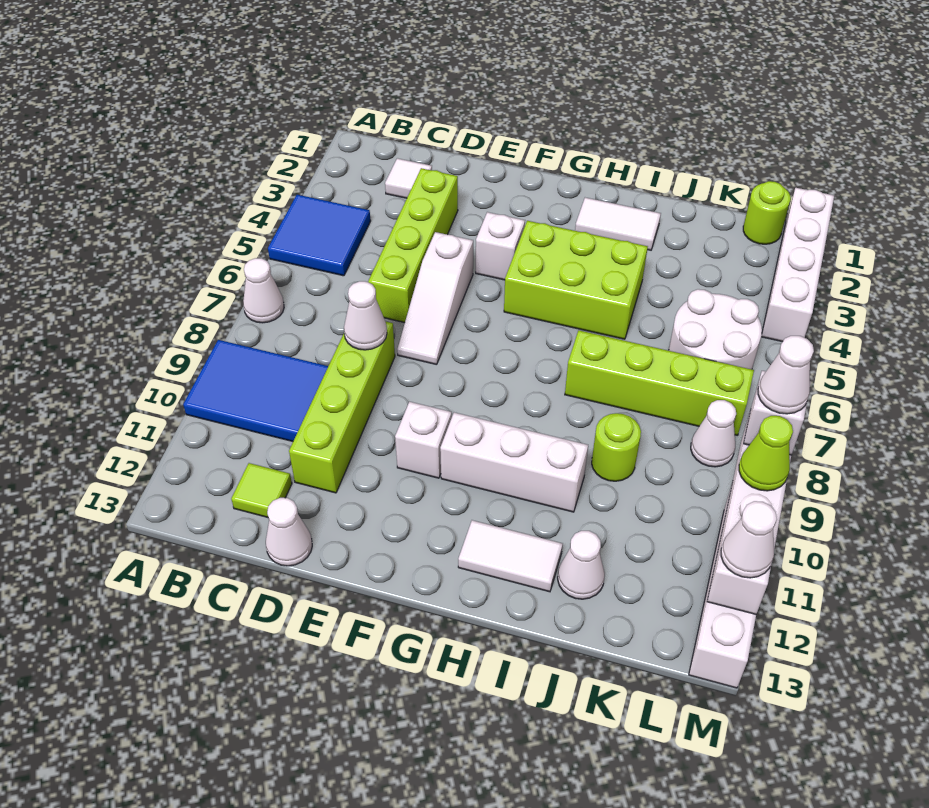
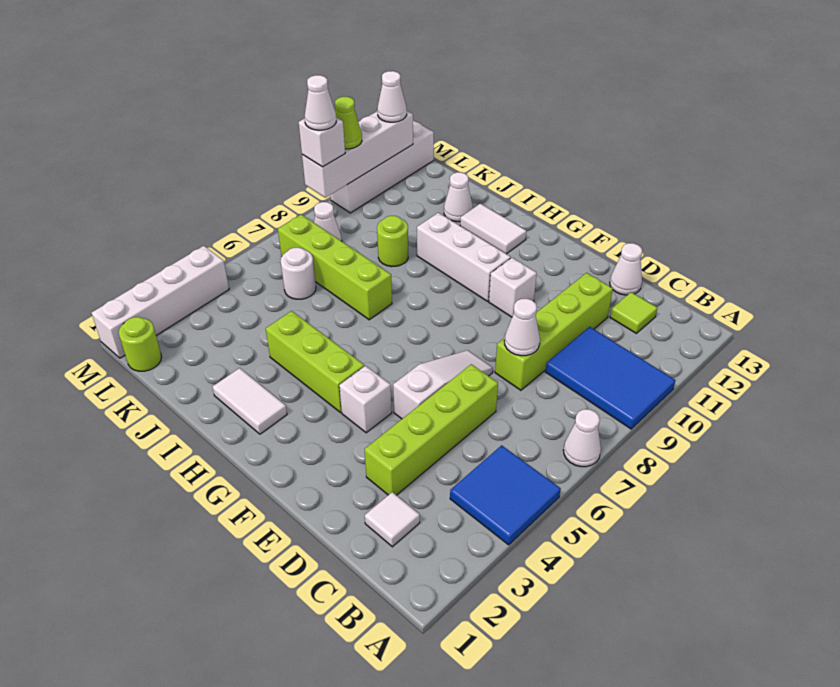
lime brick G4:I5 level 1 -> lime brick G4:I4 level 1
white round brick K5:L6 level 1 -> white round brick K6 level 1

